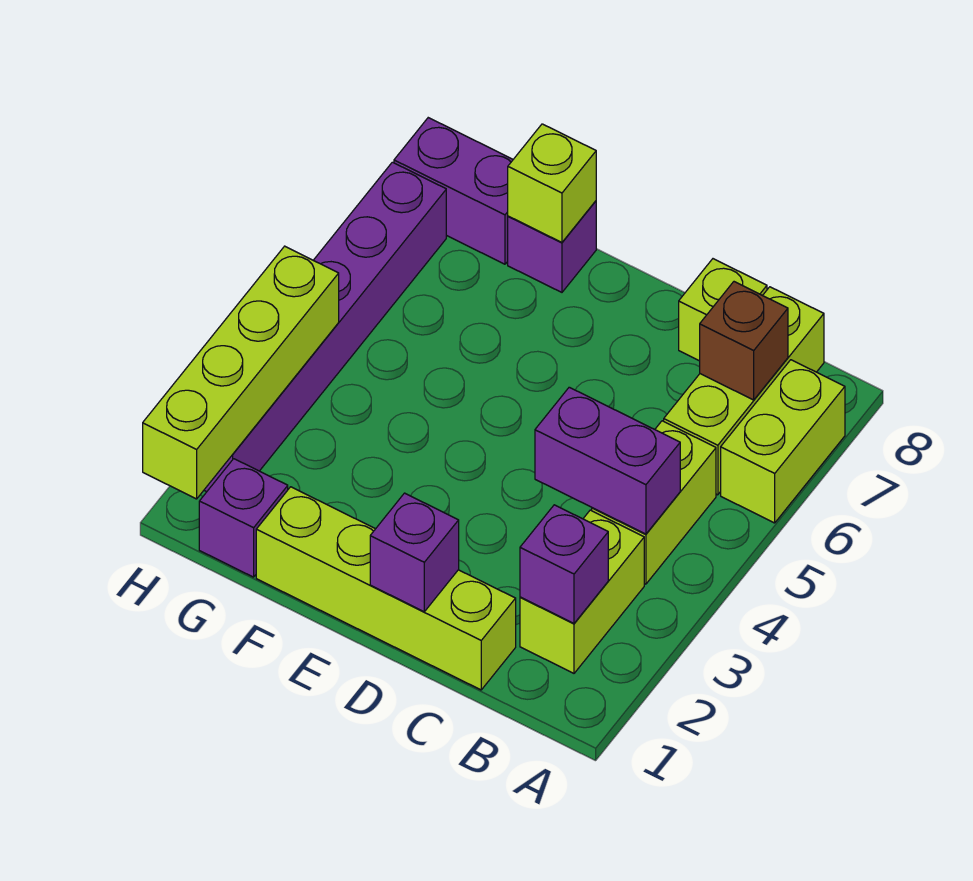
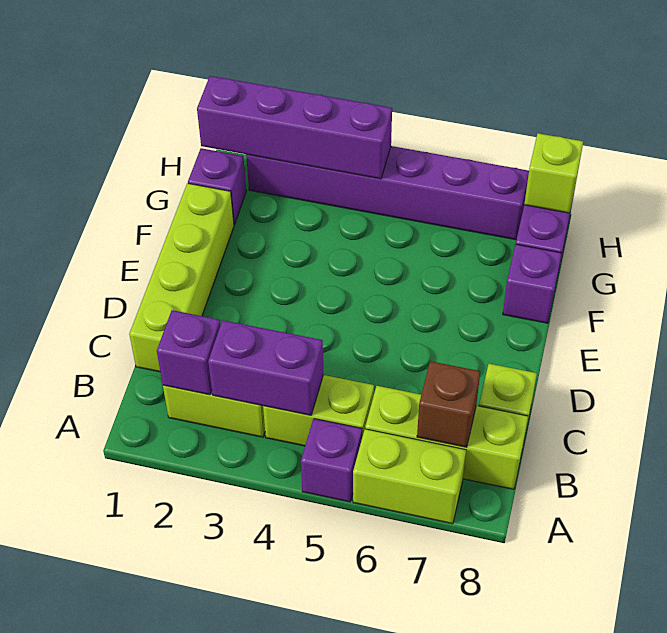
purple brick B4:C4 level 2 -> purple brick B3:B4 level 2
purple brick D1 level 2 -> purple brick A5 level 1
lime brick F8 level 2 -> lime brick H8 level 2
lime brick H1:H4 level 2 -> purple brick H1:H4 level 2

